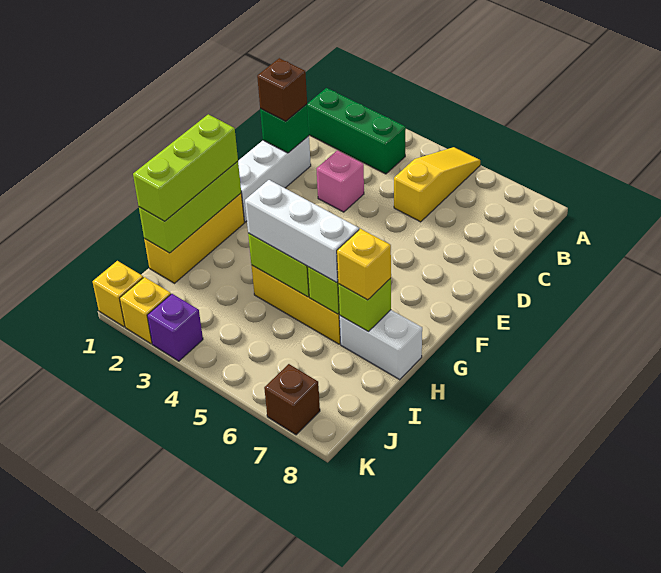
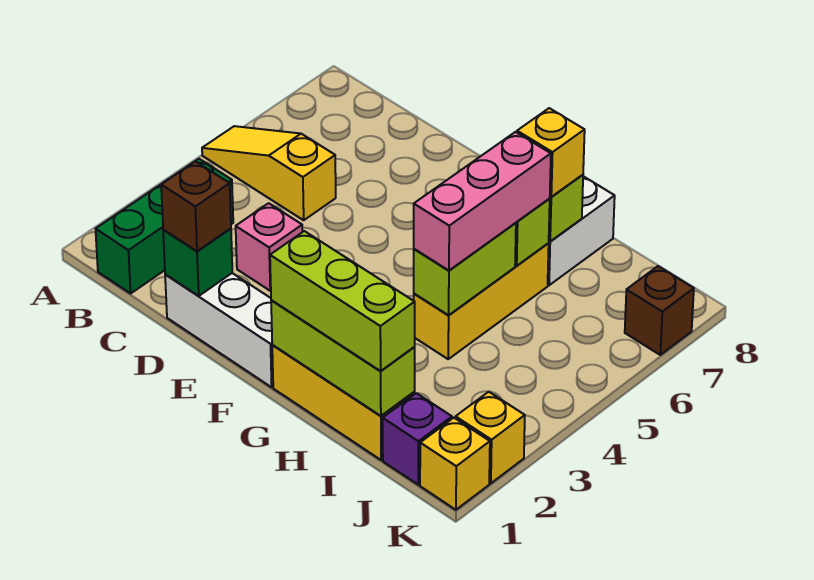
white brick H4:H6 level 3 -> pink brick H4:H6 level 3
purple brick K3 level 1 -> purple brick J1 level 1

